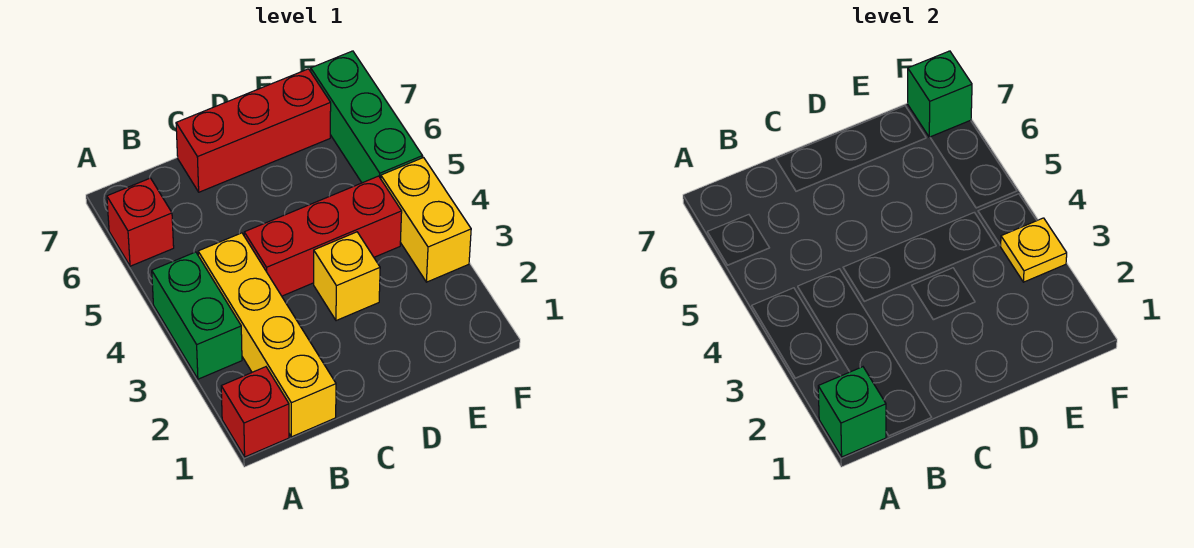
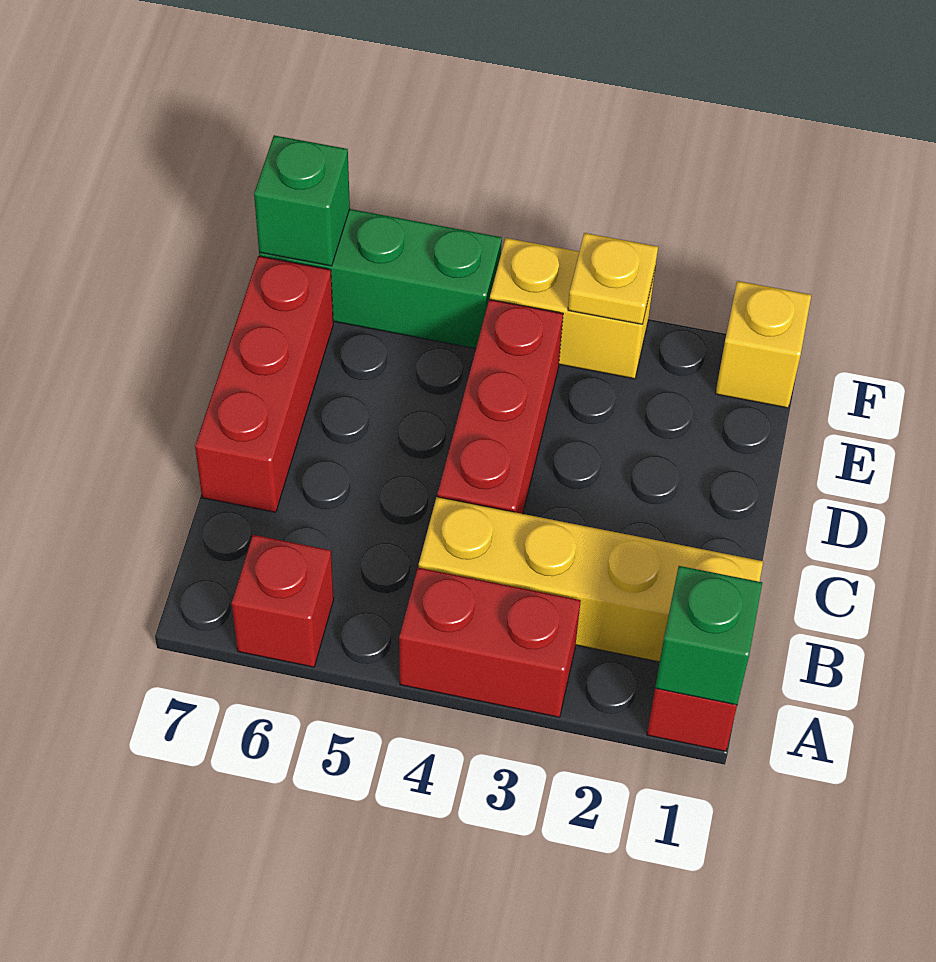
green brick A3:A4 level 1 -> red brick A3:A4 level 1
yellow brick D3 level 1 -> yellow brick F1 level 1

